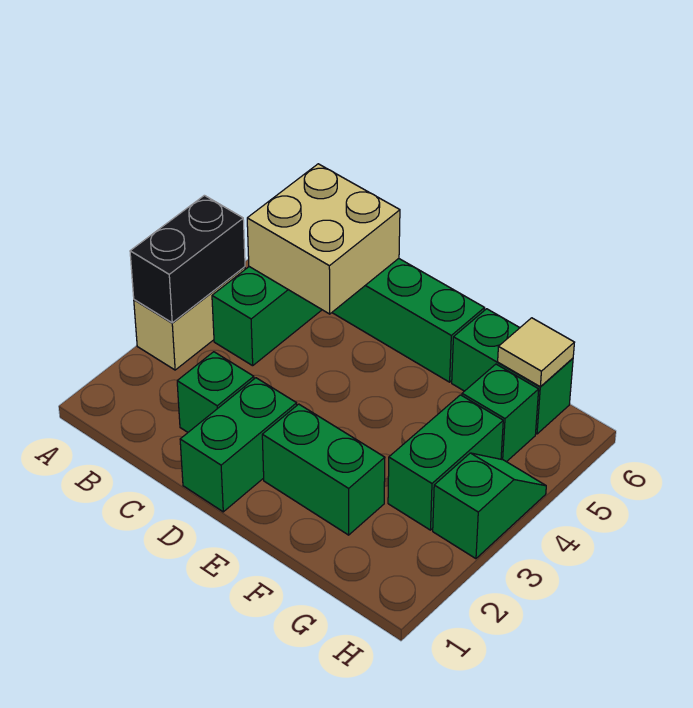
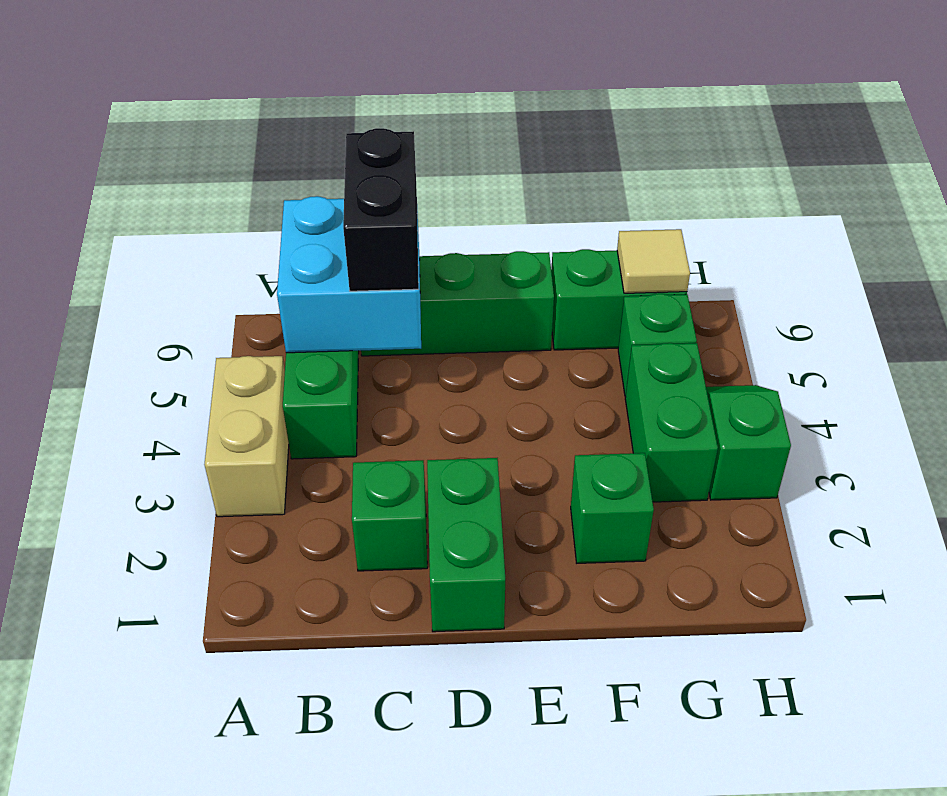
black brick A3:A4 level 2 -> black brick C5:C6 level 3
tan brick B5:C6 level 2 -> cyan brick B5:C6 level 2
green brick E2:F2 level 1 -> green brick F2 level 1

